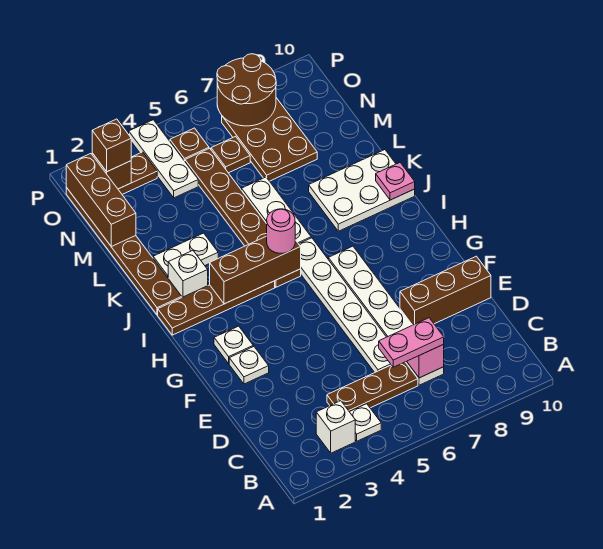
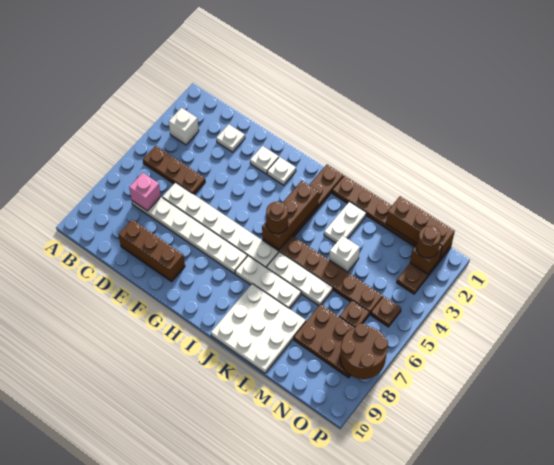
white plate B4 level 1 -> white plate D2 level 1
brown plate C4:C6 level 1 -> brown plate B5:D5 level 1
pink plate C6:C7 level 3 -> none
brown brick E8:E10 level 1 -> brown brick D9:F9 level 1
pink round brick I5 level 3 -> brown round brick I5 level 3
white brick J2 level 1 -> white brick L4 level 1
white plate J8:K10 level 1 -> white plate J8:L10 level 1
pink plate J10 level 2 -> none
white plate N4:P4 level 1 -> white plate I7:K7 level 1
brown brick O2 level 3 -> brown round brick O2 level 3

